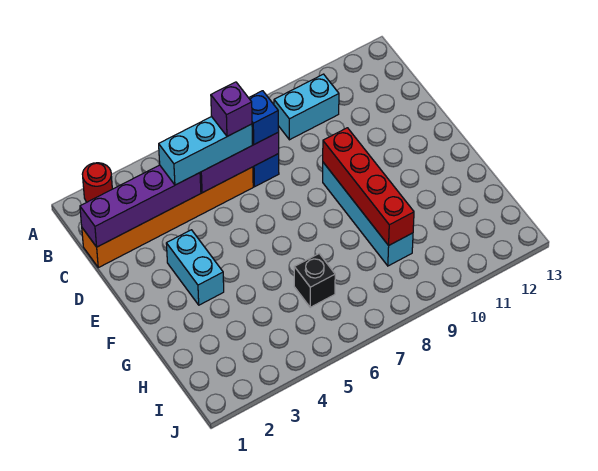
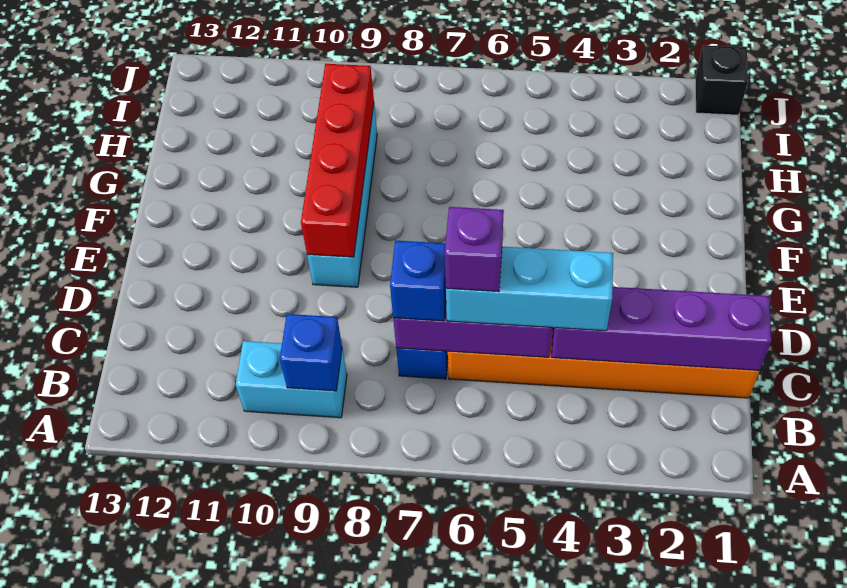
red round brick A2 level 1 -> none
none -> blue brick B9 level 2
cyan brick E3:F3 level 1 -> none
black brick H6 level 1 -> black brick J1 level 1

